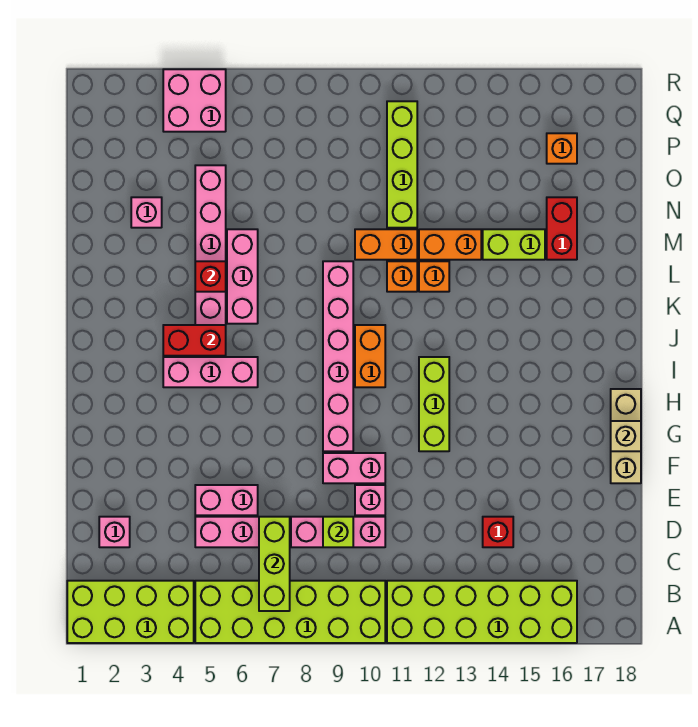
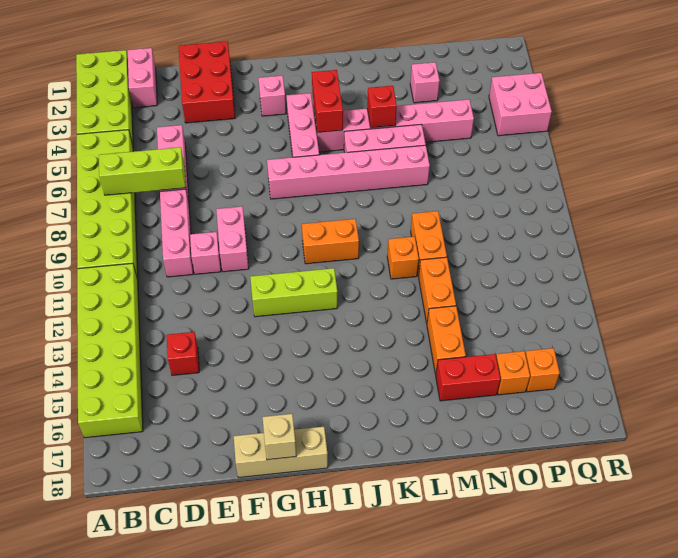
pink brick D2 level 1 -> pink brick H3 level 1
lime brick D9 level 2 -> none
none -> red brick E1:F3 level 1
pink brick E5:E6 level 1 -> pink brick C1:C2 level 1
pink brick G9:L9 level 1 -> pink brick H7:M7 level 1
orange brick L12 level 1 -> orange brick O16 level 1
lime brick M14:M15 level 1 -> orange brick M14:M15 level 1
lime brick N11:Q11 level 1 -> none

